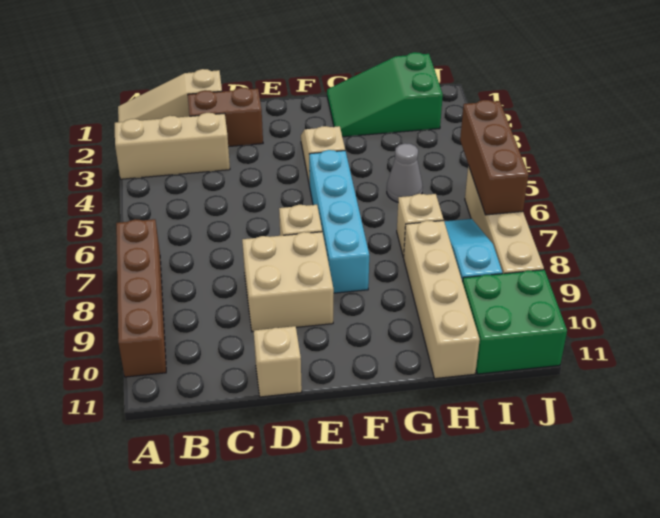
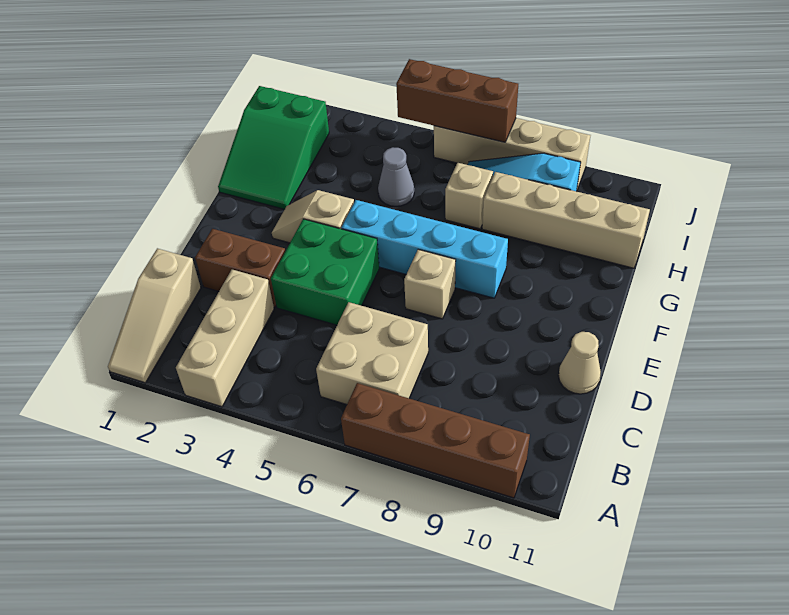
brown brick C2:D2 level 1 -> brown brick D2:D3 level 1
tan brick D8:E9 level 1 -> tan brick B6:C7 level 1
tan brick D11 level 1 -> tan cone D11 level 1
green brick I10:J11 level 1 -> green brick D4:E5 level 1

